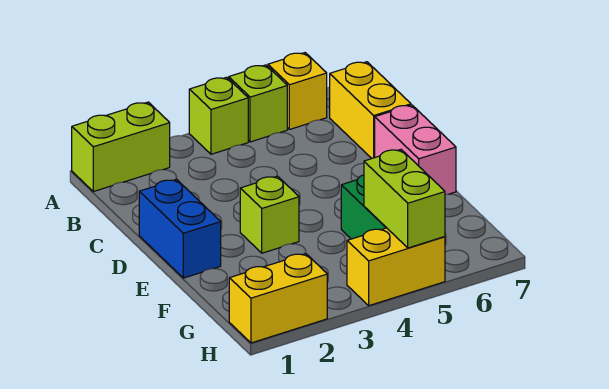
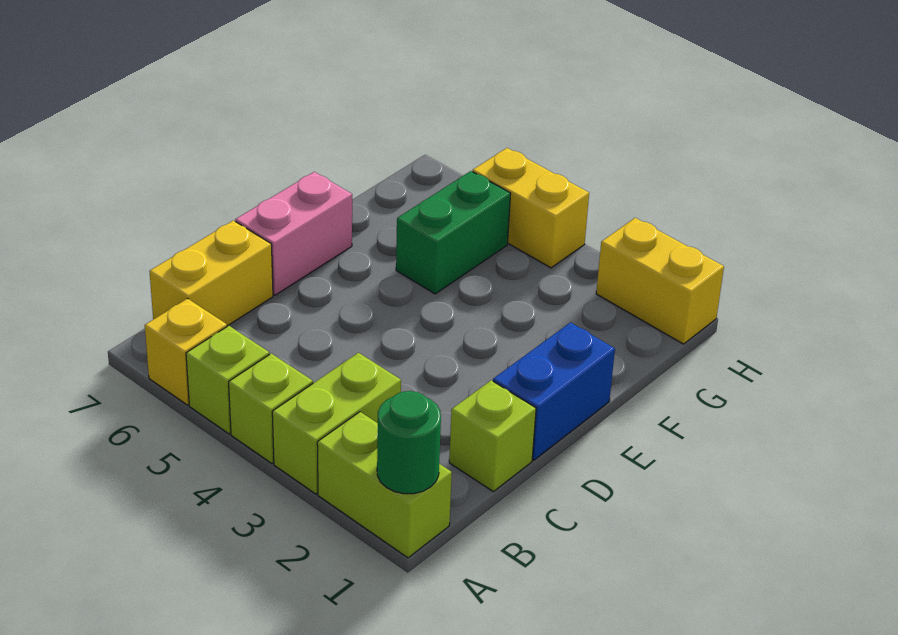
none -> green round brick A1 level 2
lime brick E3 level 1 -> lime brick C1 level 1
lime brick G5:H5 level 2 -> lime brick A3:B3 level 1

